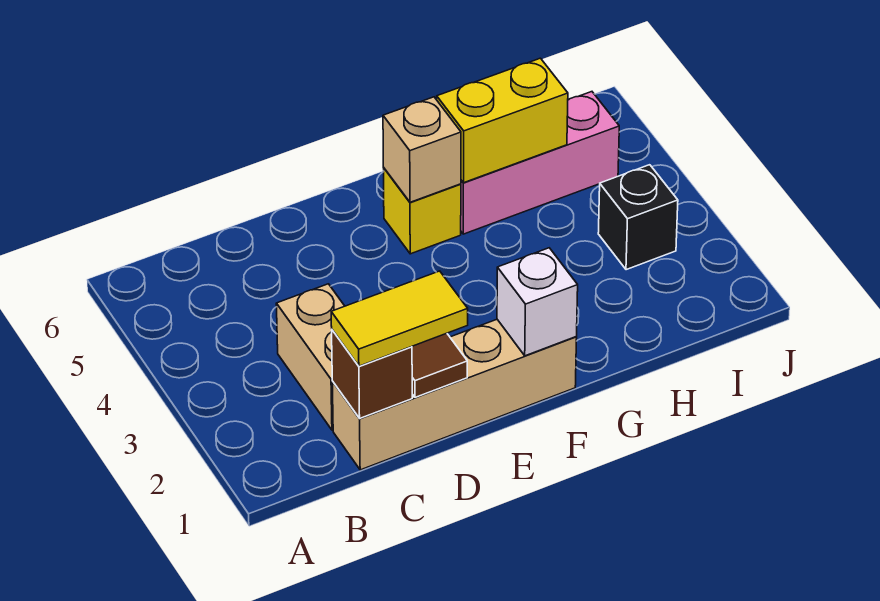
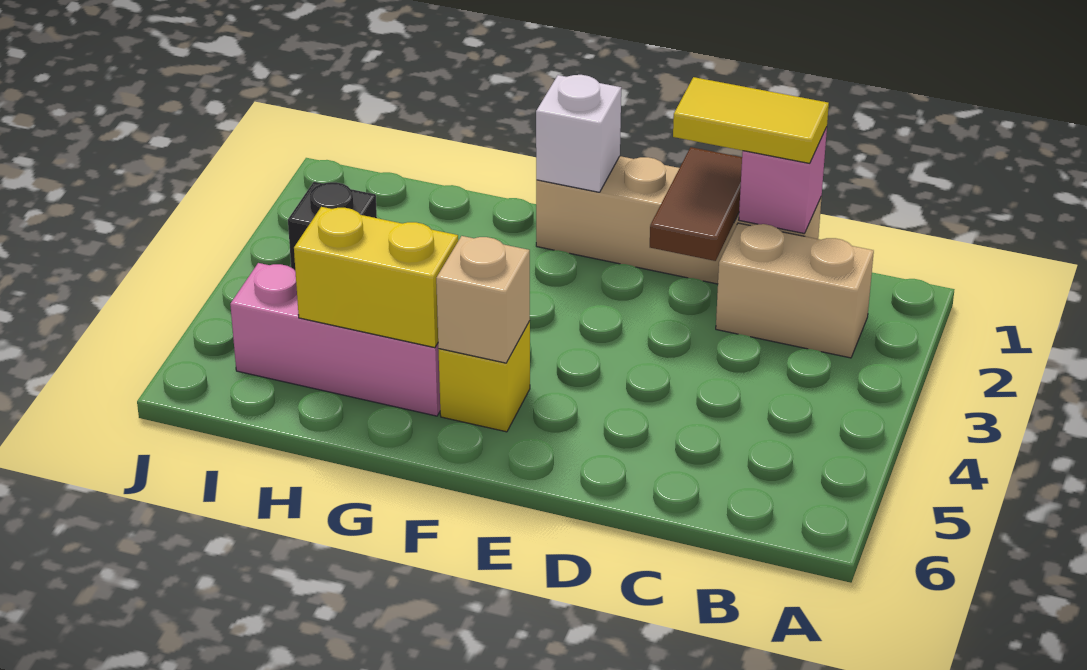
brown brick C1 level 2 -> pink brick C1 level 2
tan brick C2:C3 level 1 -> tan brick B2:C2 level 1

